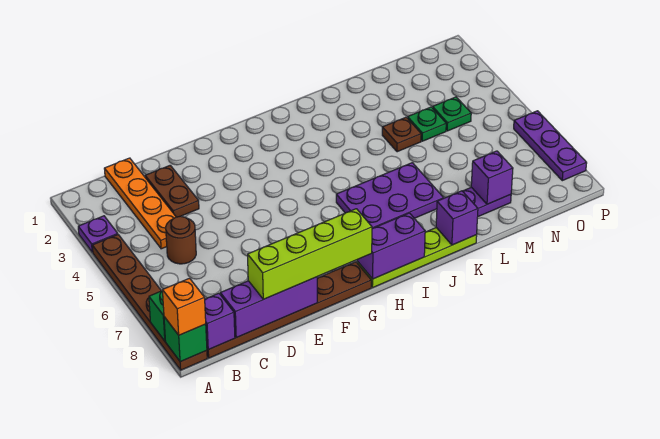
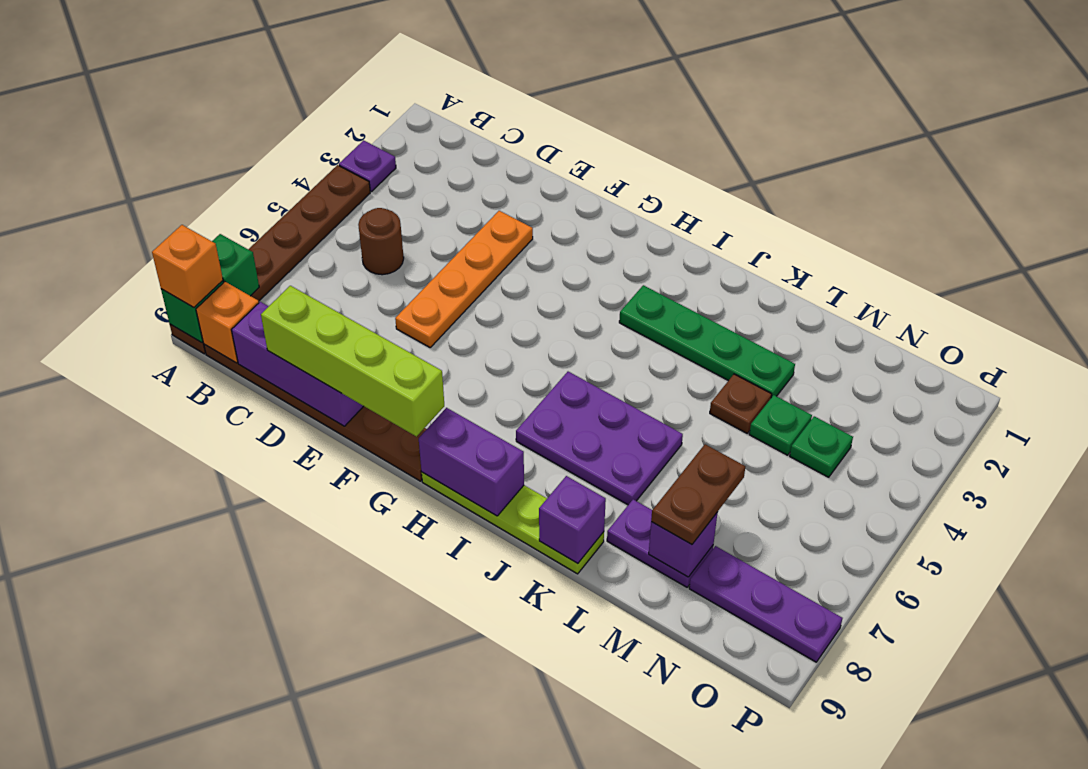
purple brick B9 level 2 -> orange brick B9 level 2
orange plate C1:C4 level 1 -> orange plate E3:E6 level 1
brown plate D2:D3 level 1 -> brown plate M7:M8 level 3
none -> green plate I3:L3 level 1
purple plate P6:P8 level 1 -> purple plate N8:P8 level 1

